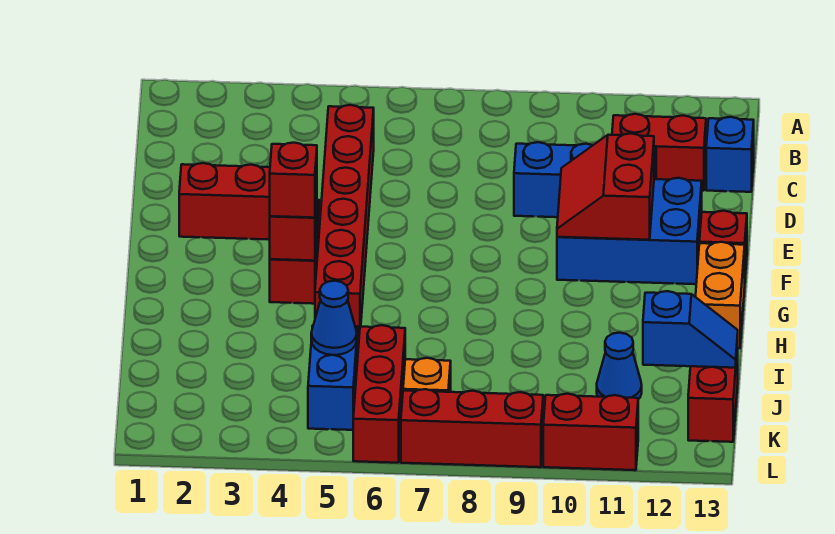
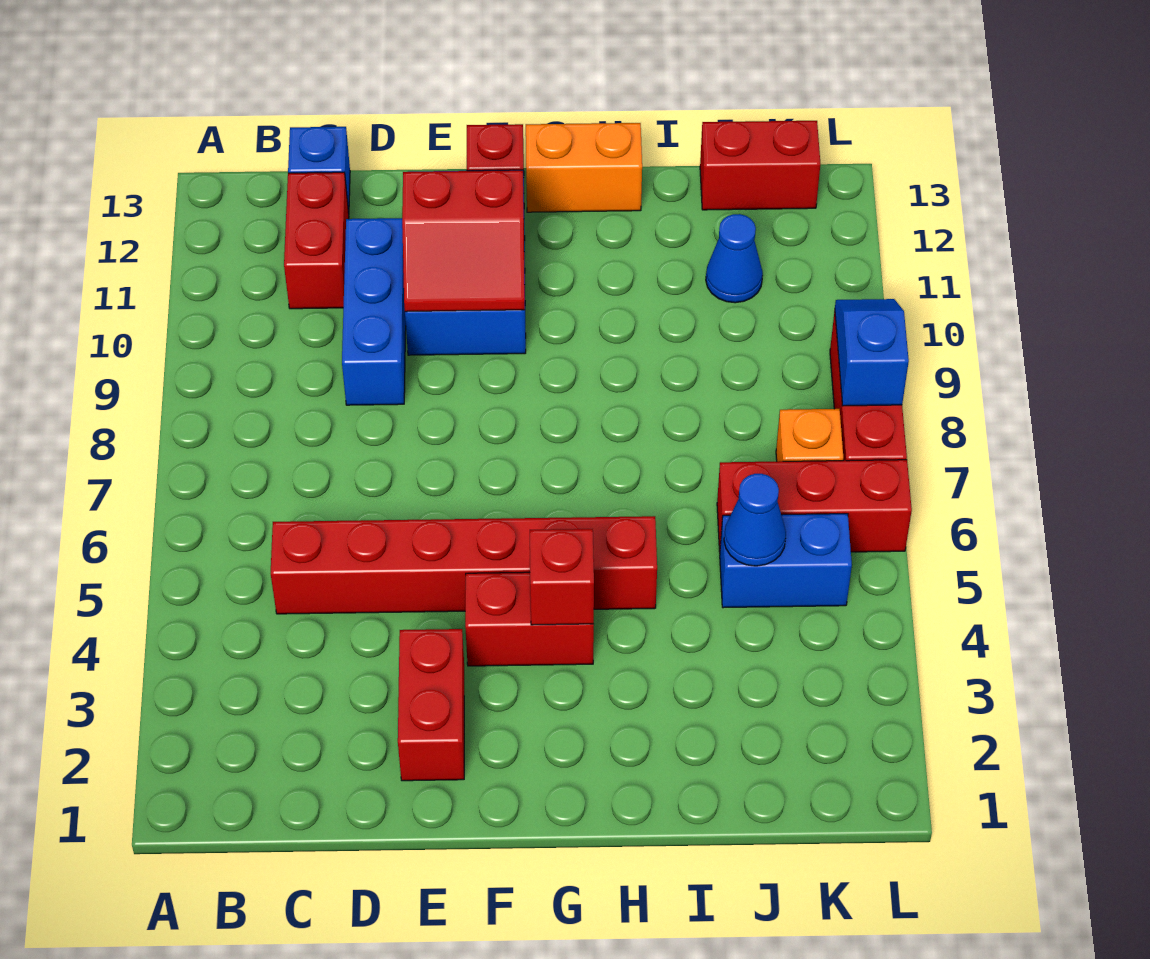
red brick G4 level 3 -> none
blue slope J12:J13 level 2 top 12 -> blue slope L8:L9 level 2 top 8
red brick L10:L11 level 1 -> none

